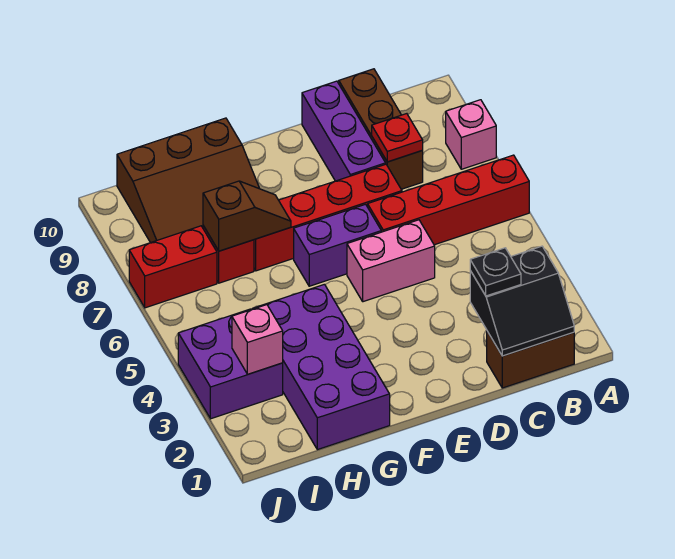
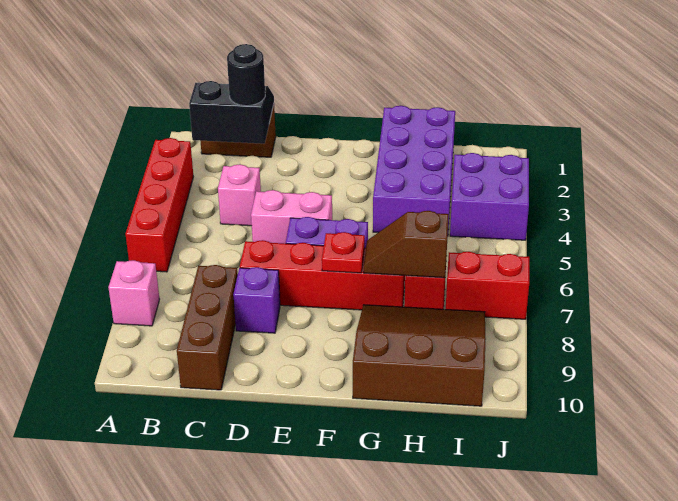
red brick A6:D6 level 1 -> red brick A3:A6 level 1
black plate C2 level 3 -> black round brick C2 level 3
red plate C8 level 2 -> red plate F7 level 2
purple brick D8:D10 level 1 -> purple brick D8 level 1
pink brick I3 level 2 -> pink brick C4 level 1

